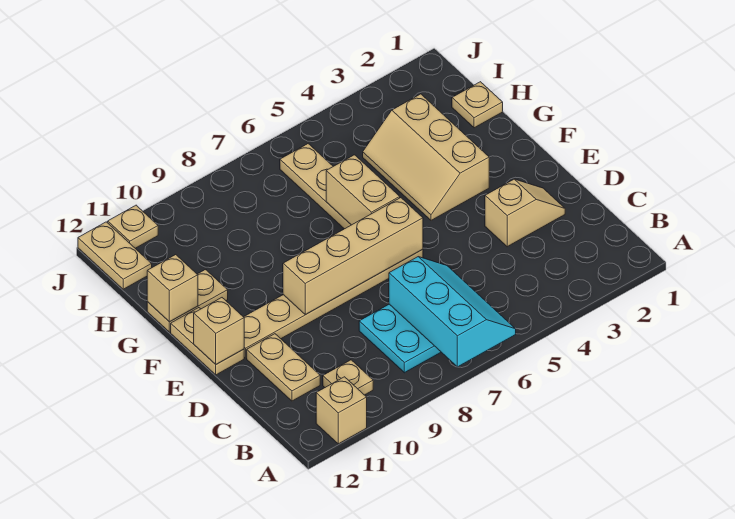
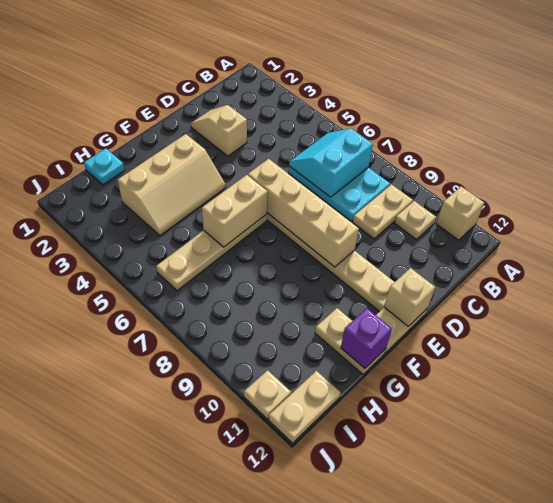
cyan slope A6:C7 level 2 top 7 -> cyan slope B6:C7 level 2 top 7
tan plate C11:D11 level 1 -> tan plate B9:C9 level 1
tan brick G12 level 2 -> purple brick G12 level 2
tan plate H1 level 1 -> cyan plate H1 level 1

